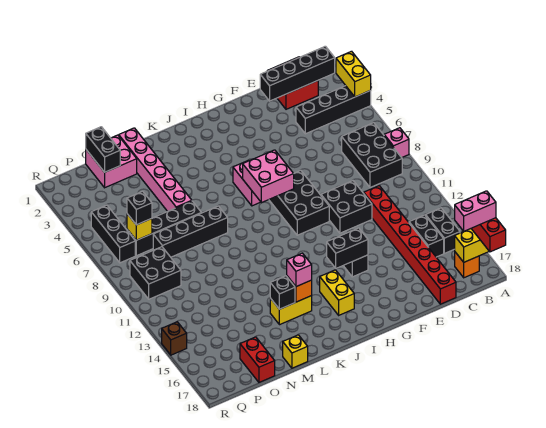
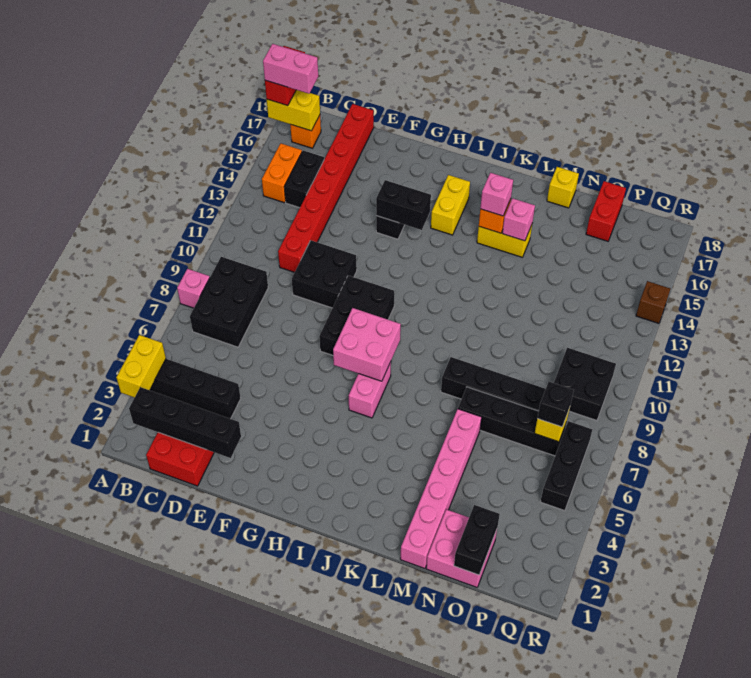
black brick B14:B15 level 1 -> orange brick B14:B15 level 1
black brick L15 level 2 -> pink brick L15 level 2

